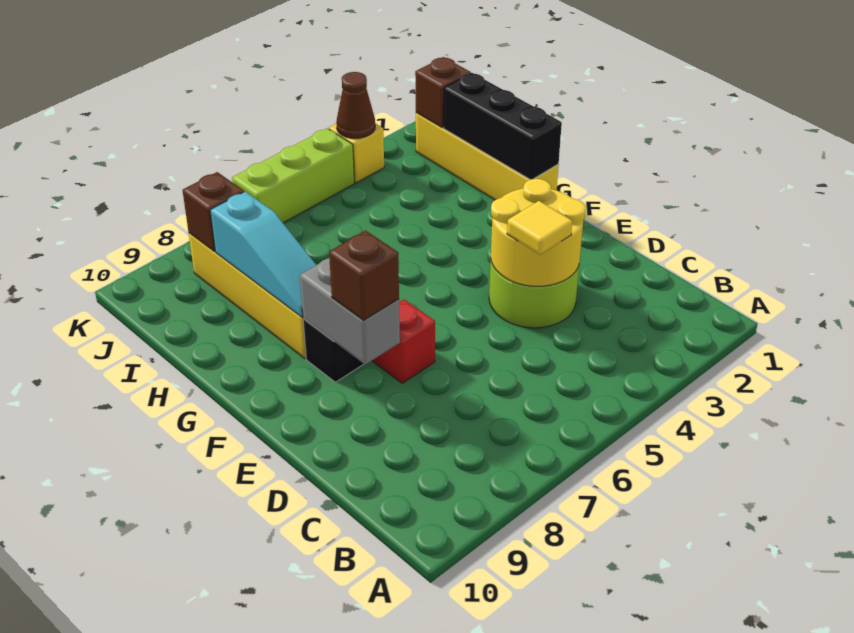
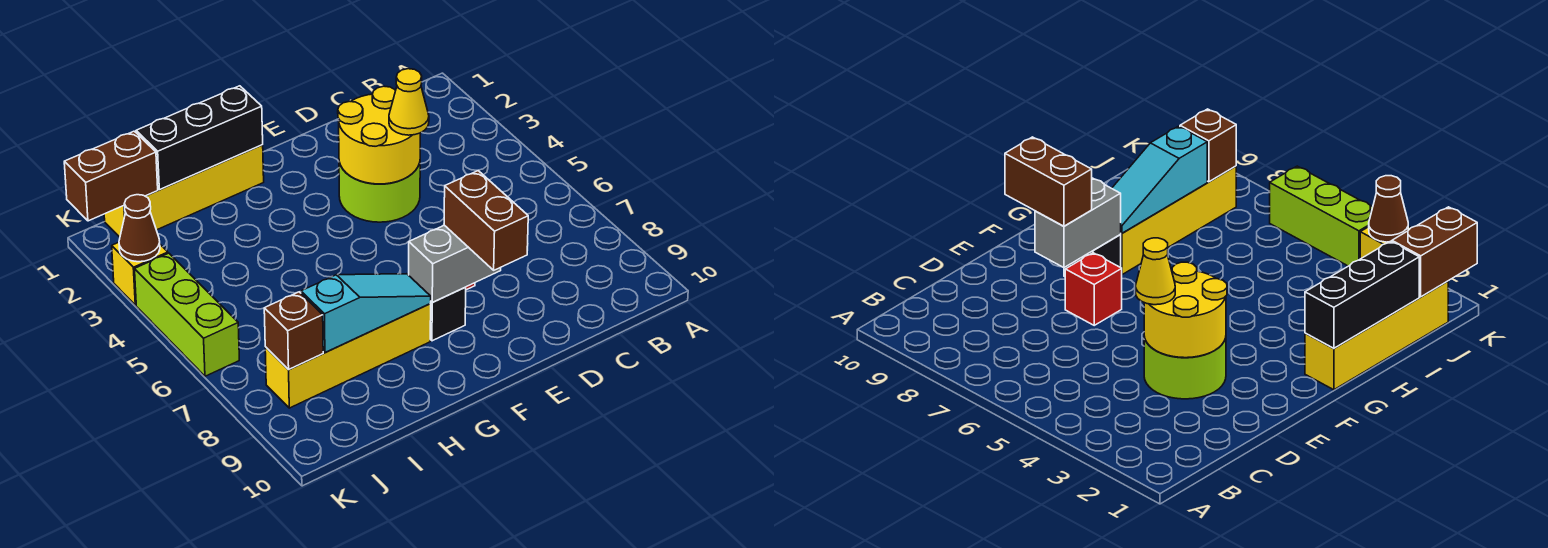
yellow tile D4 level 3 -> yellow cone D4 level 3
brown brick E8 level 3 -> brown brick E8:E9 level 3
brown brick J1 level 2 -> brown brick J1:K1 level 2

